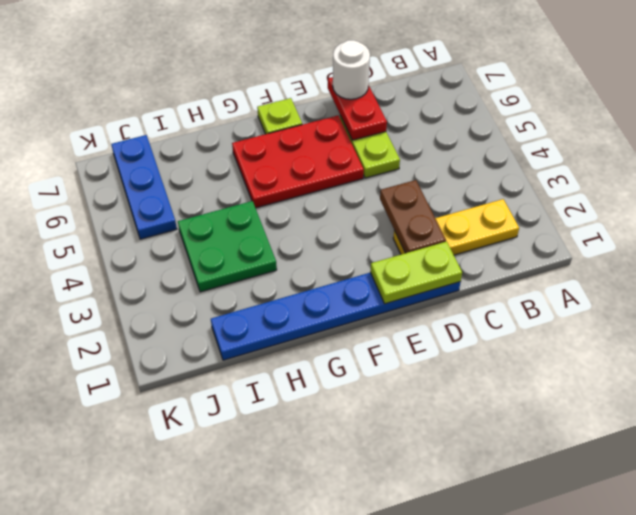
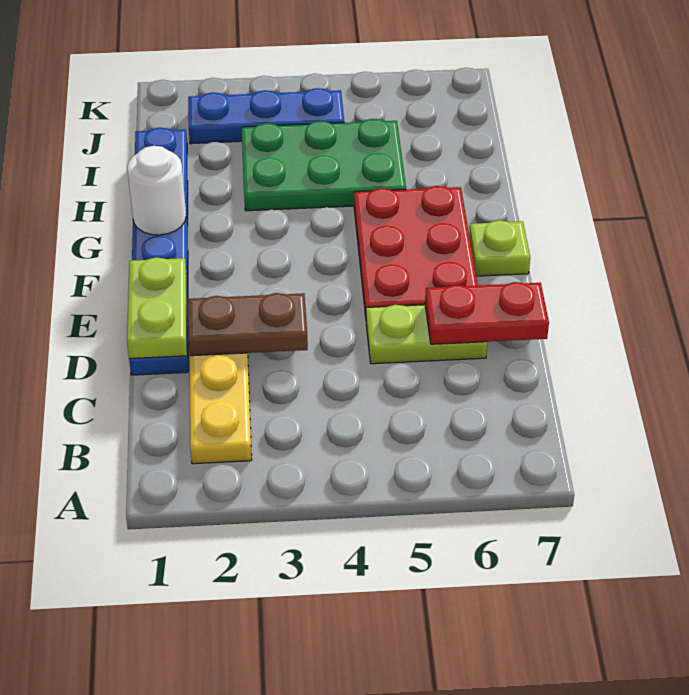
white round brick D7 level 3 -> white round brick G1 level 2
green plate H3:I4 level 1 -> green plate H3:I5 level 1
blue plate J5:J7 level 1 -> blue plate J2:J4 level 1

